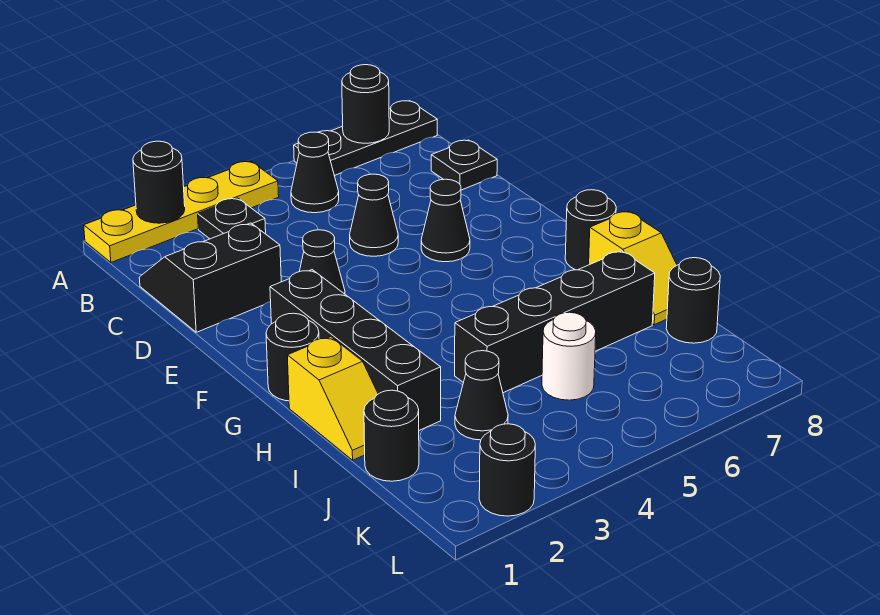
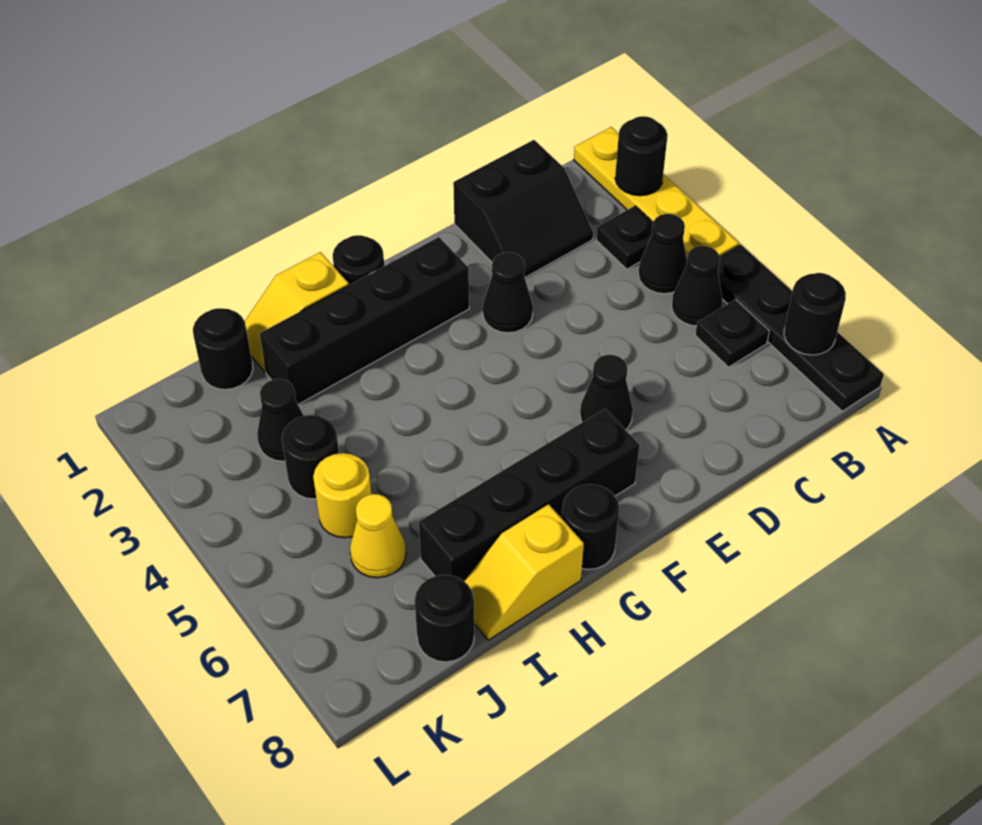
black plate A6:A8 level 1 -> black plate A5:A8 level 1
black slope C1:D2 level 1 top D -> black slope C1:D2 level 1 top 1
black plate C8 level 1 -> black plate B6 level 1
black cone D5 level 1 -> black cone B4 level 1
black brick I4:I7 level 1 -> black brick F7:I7 level 1
white round brick J5 level 1 -> yellow round brick J5 level 1
none -> yellow cone J6 level 1
black round brick L2 level 1 -> black round brick J4 level 1

